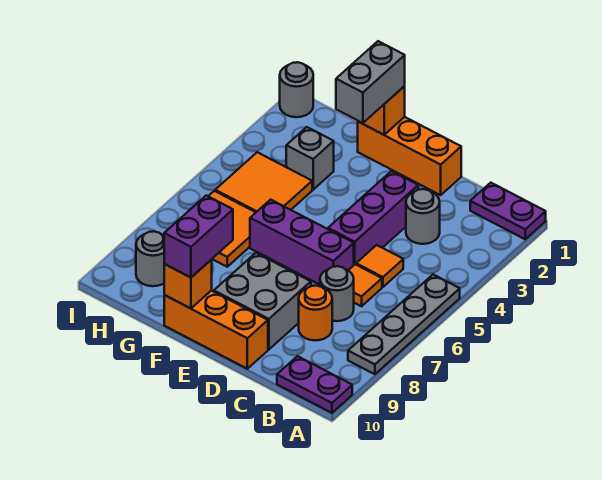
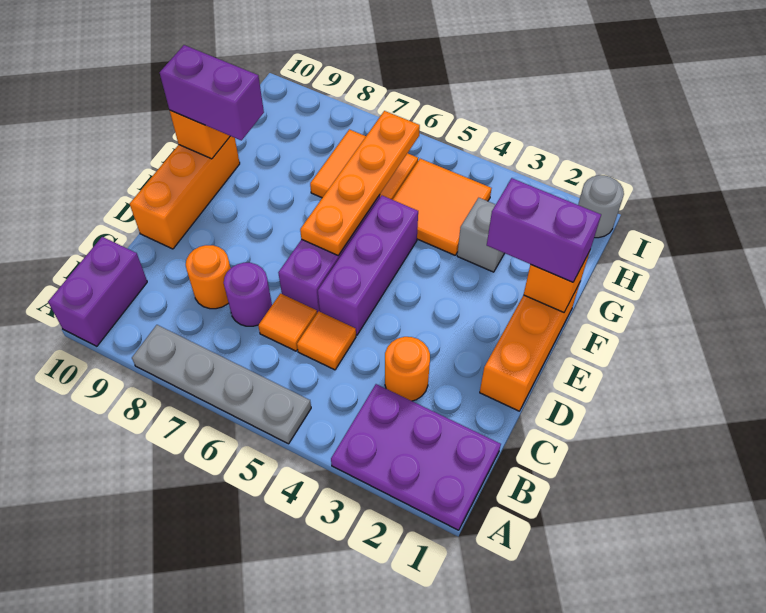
purple plate A1:B1 level 1 -> purple plate A1:B3 level 1
purple plate A10:B10 level 1 -> purple brick A10:B10 level 1
grey round brick C3 level 1 -> orange round brick C3 level 1
grey round brick C7 level 1 -> purple round brick C7 level 1
purple brick D3:D5 level 1 -> purple brick D5:F5 level 1
grey brick D8:E9 level 1 -> none
none -> orange plate E6:H6 level 2
grey brick F1:F2 level 3 -> purple brick F1:F2 level 3
grey round brick H9 level 1 -> none

